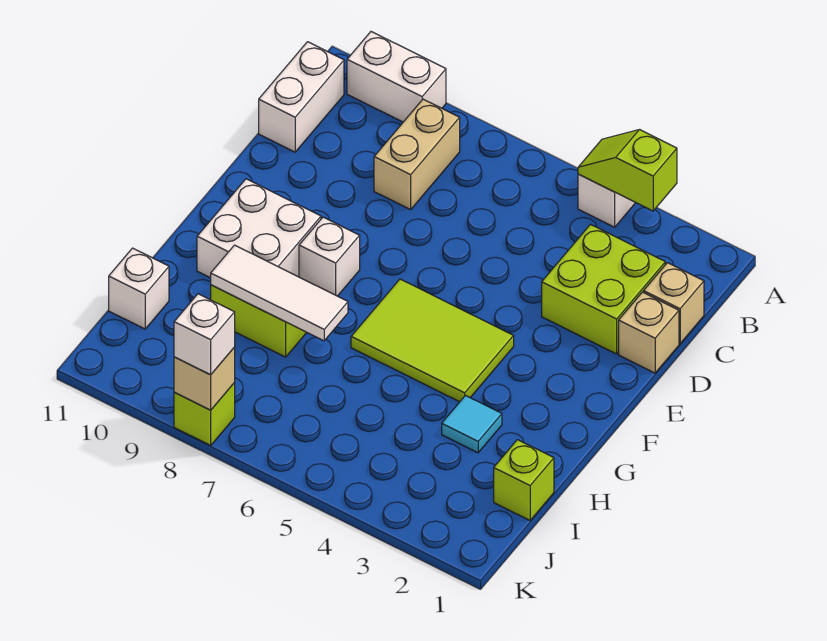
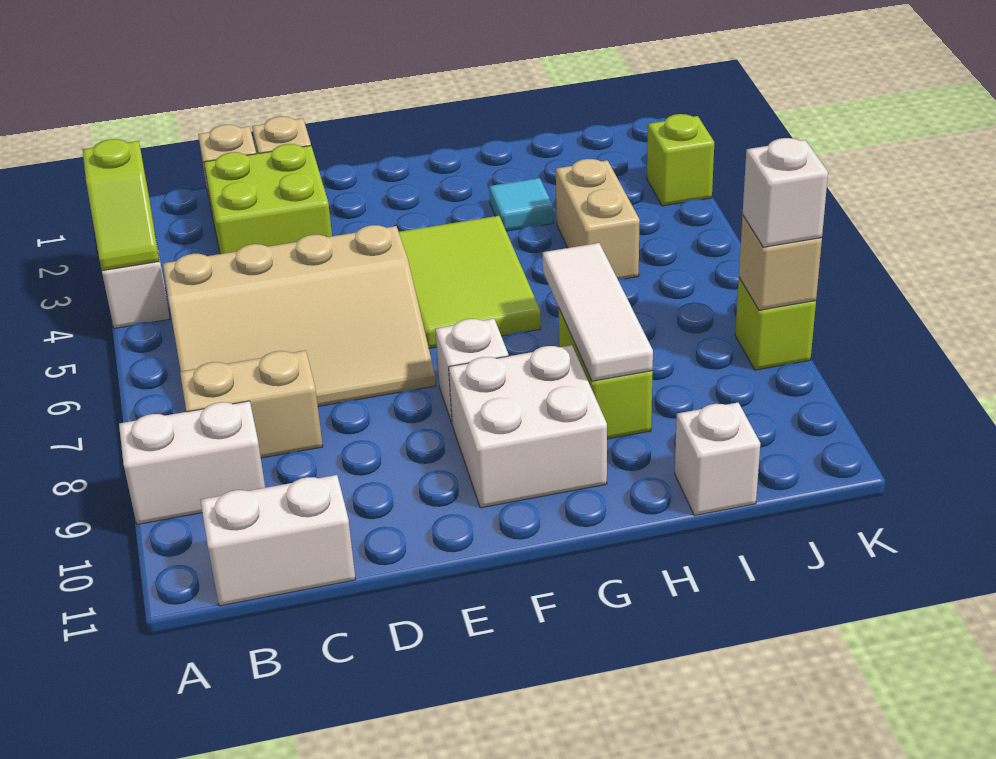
white brick A9:A10 level 1 -> white brick A9:B9 level 1
none -> tan slope B5:E7 level 1 top 5
lime brick I1 level 1 -> lime brick K3 level 1
none -> tan brick I4:I5 level 1

